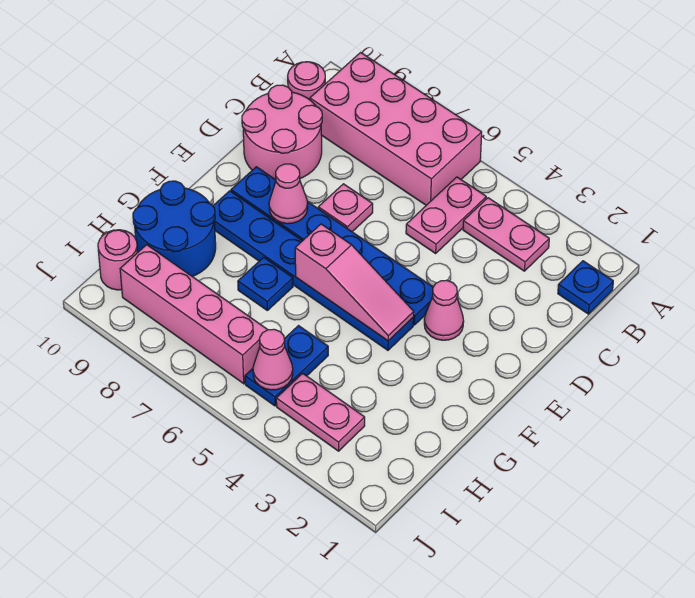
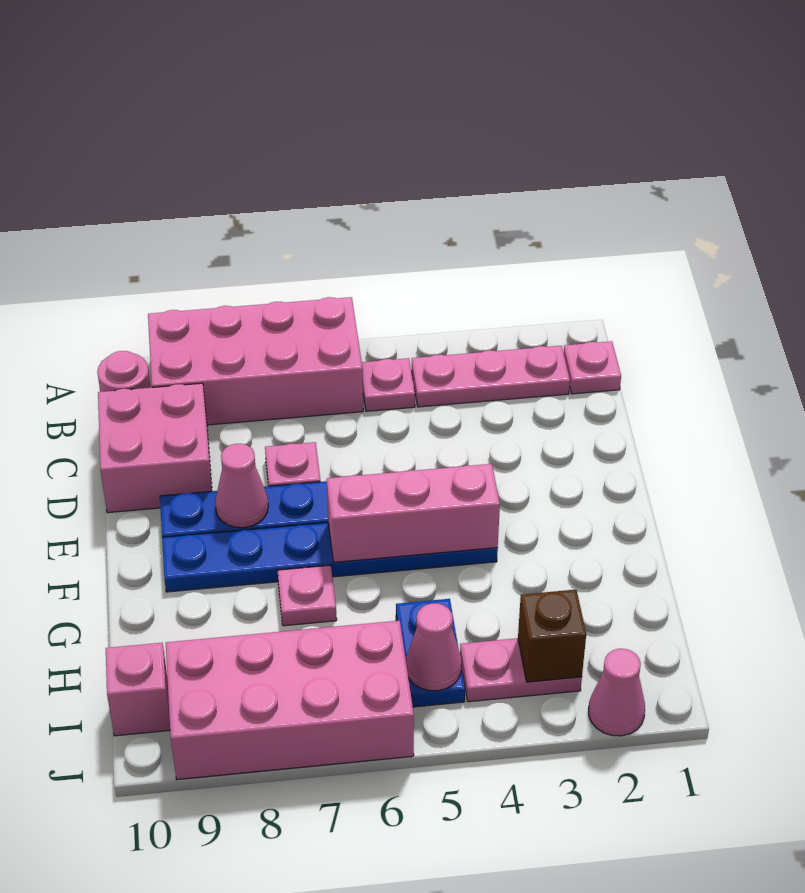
blue plate B1 level 1 -> pink plate B1 level 1
pink plate B3:B4 level 1 -> pink plate B2:B4 level 1
pink plate B5:C5 level 1 -> pink plate B5 level 1
pink round brick C9:D10 level 1 -> pink brick C9:D10 level 1
pink cone E3 level 1 -> pink cone J2 level 1
pink slope F4:F6 level 2 top 6 -> pink brick F4:F6 level 2
blue plate G7 level 1 -> pink plate G7 level 1
blue round brick G9:H10 level 1 -> none
none -> brown brick I3 level 2
pink brick I6:I9 level 1 -> pink brick I6:J9 level 1
pink round brick I10 level 1 -> pink brick I10 level 1

